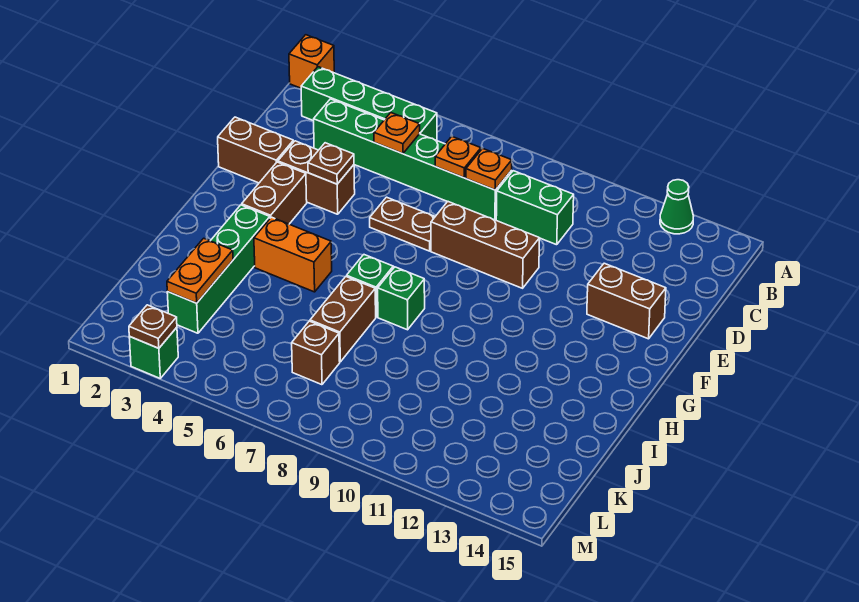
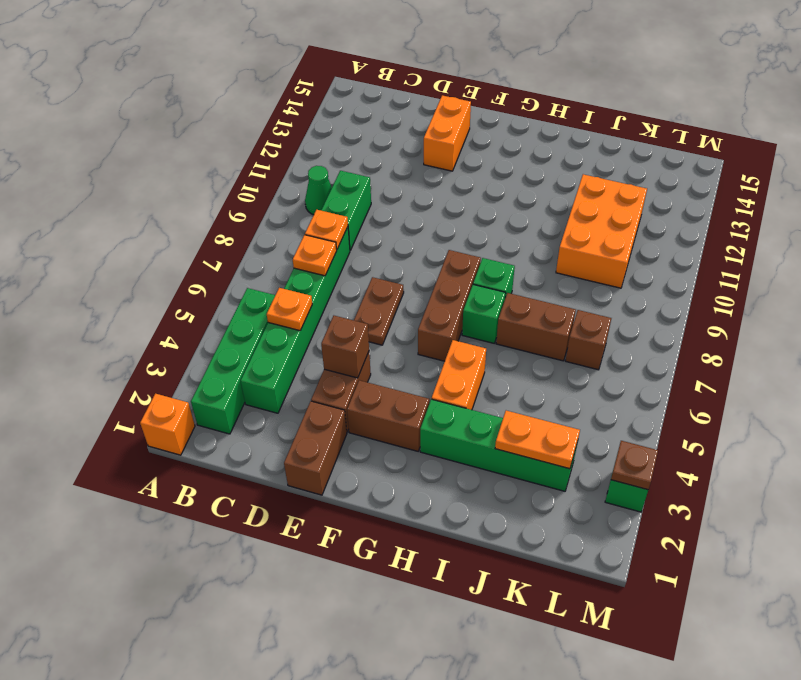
green cone A13 level 1 -> green cone B10 level 1
brown plate E4 level 2 -> brown brick E4 level 2
brown brick E8:E10 level 1 -> brown brick G6:G8 level 1
brown brick E13:E14 level 1 -> orange brick E13:E14 level 1
none -> orange brick J10:K12 level 1

